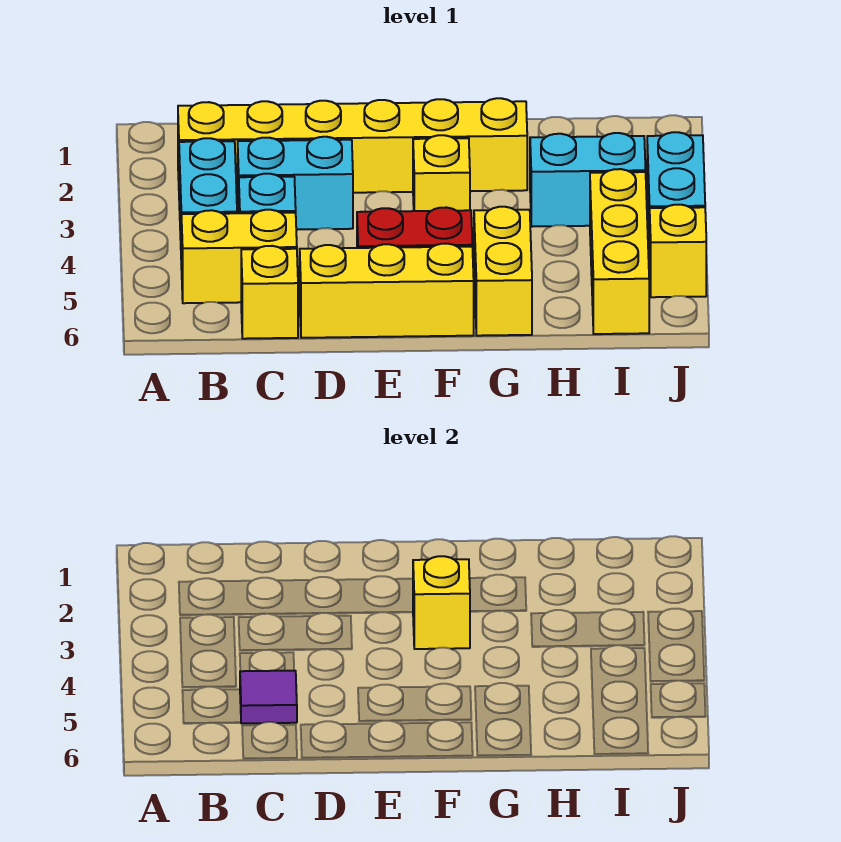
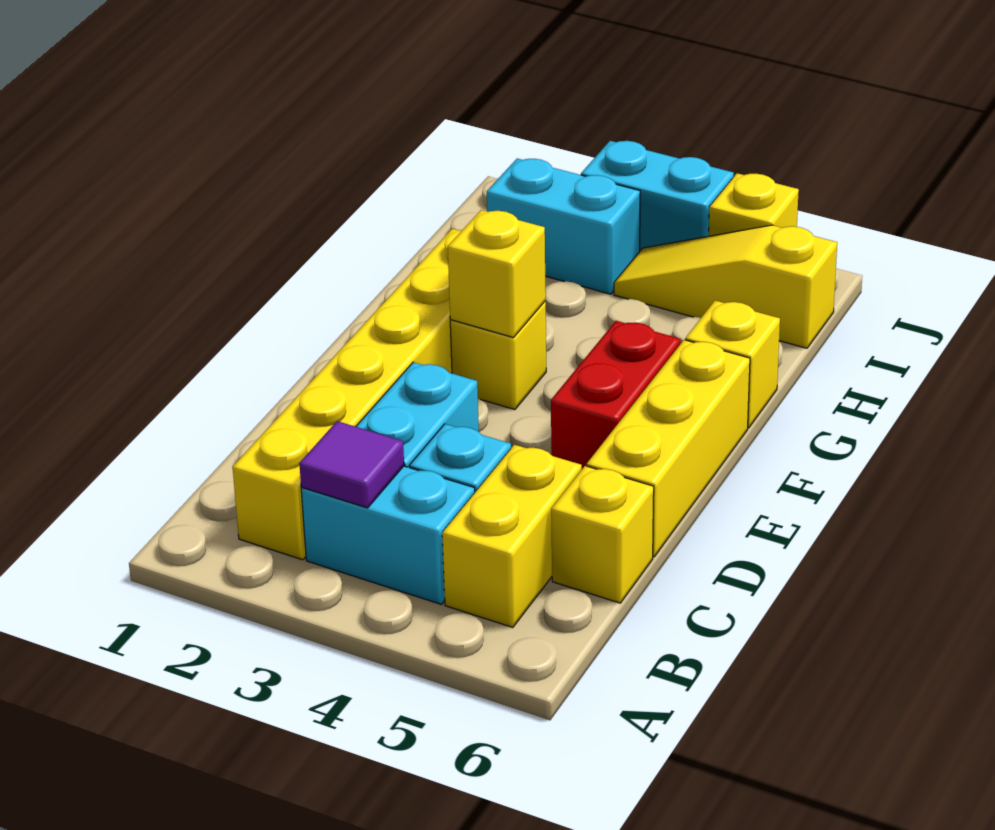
purple tile C5 level 2 -> purple tile B3 level 2
yellow brick G5:G6 level 1 -> yellow brick G6 level 1
cyan brick H3:I3 level 1 -> cyan brick I2:I3 level 1
yellow brick I4:I6 level 1 -> yellow slope I4:I6 level 1 top 6

